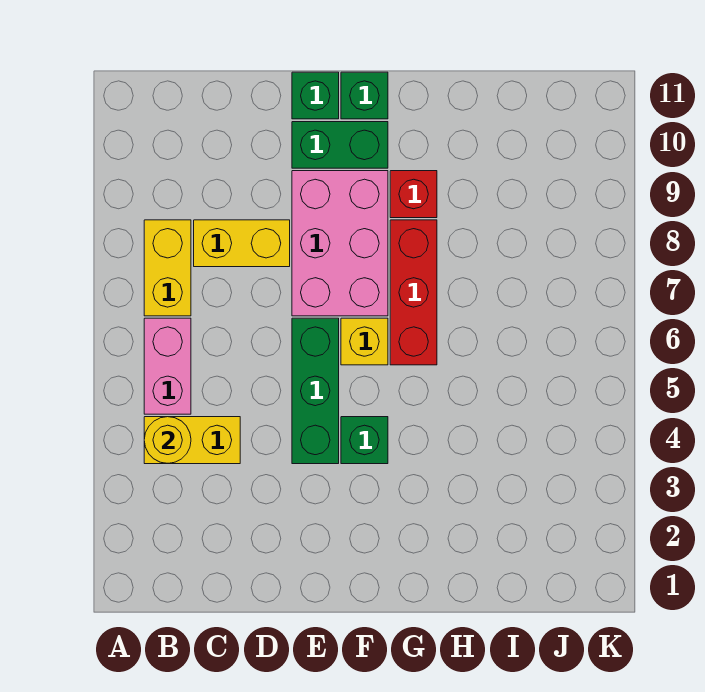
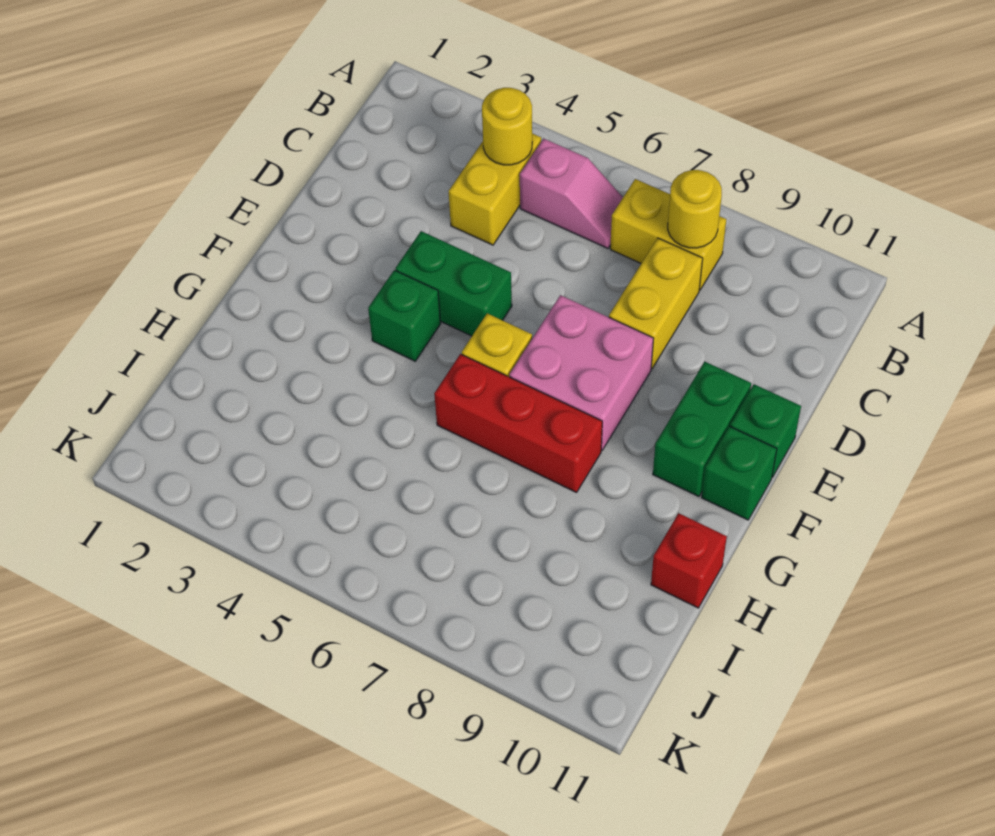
pink brick B5:B6 level 1 -> pink slope B5:B6 level 1 top 5
none -> yellow round brick B8 level 2
green brick E4:E6 level 1 -> green brick E4:E5 level 1
pink brick E7:F9 level 1 -> pink brick E7:F8 level 1
red brick G9 level 1 -> red brick H11 level 1

